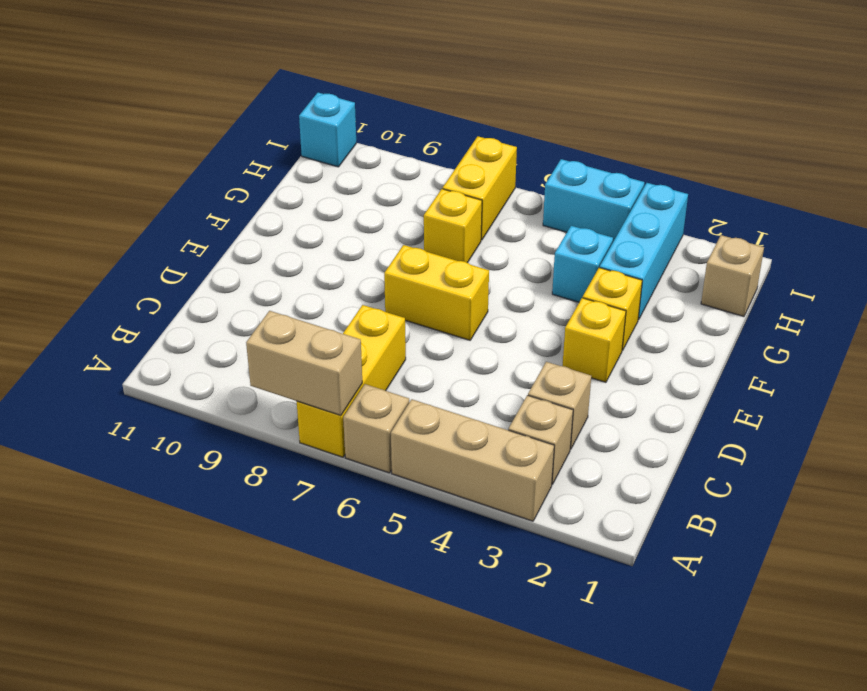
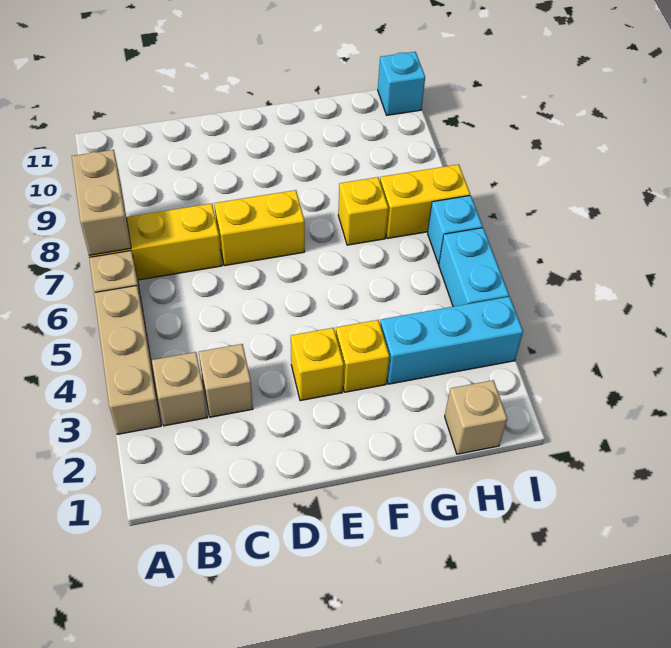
yellow brick E6:E7 level 1 -> yellow brick D7:E7 level 1
cyan brick G4 level 1 -> cyan brick I6 level 1

